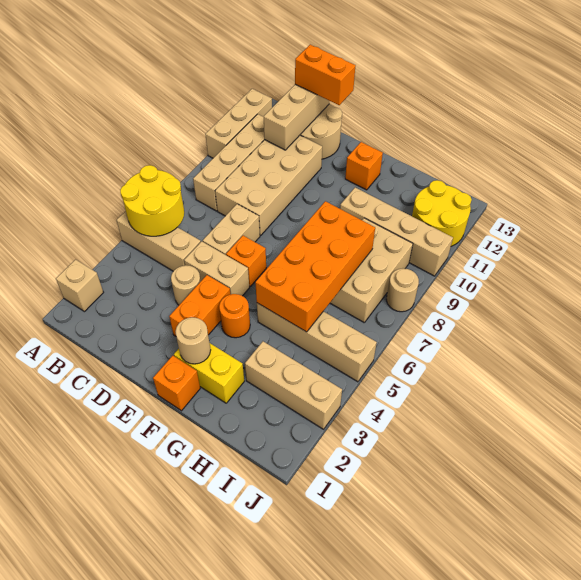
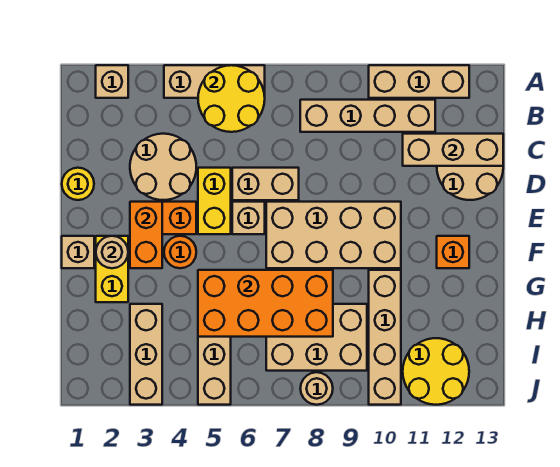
tan brick A5:C5 level 1 -> tan brick A4:A6 level 1
tan brick C8:D11 level 1 -> tan brick E7:F10 level 1
orange brick C13:D13 level 3 -> orange brick E3:F3 level 2
none -> yellow round brick D1 level 1
tan round brick D4 level 1 -> tan round brick C3:D4 level 1
tan brick D5:E5 level 1 -> yellow brick D5:E5 level 1
orange brick E6 level 1 -> tan brick E6 level 1
orange brick F1 level 1 -> tan brick F1 level 1

